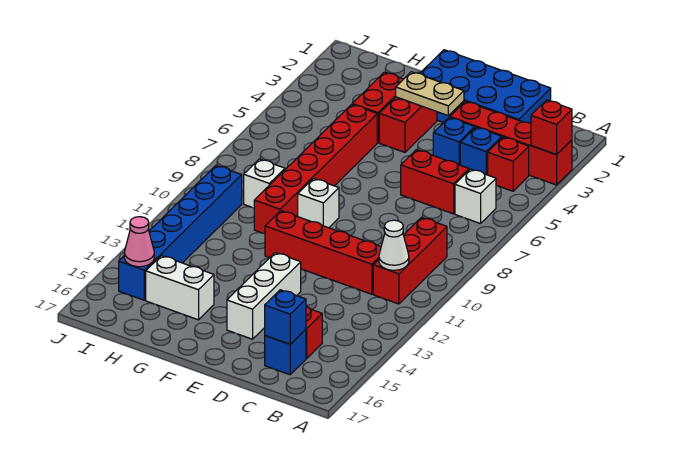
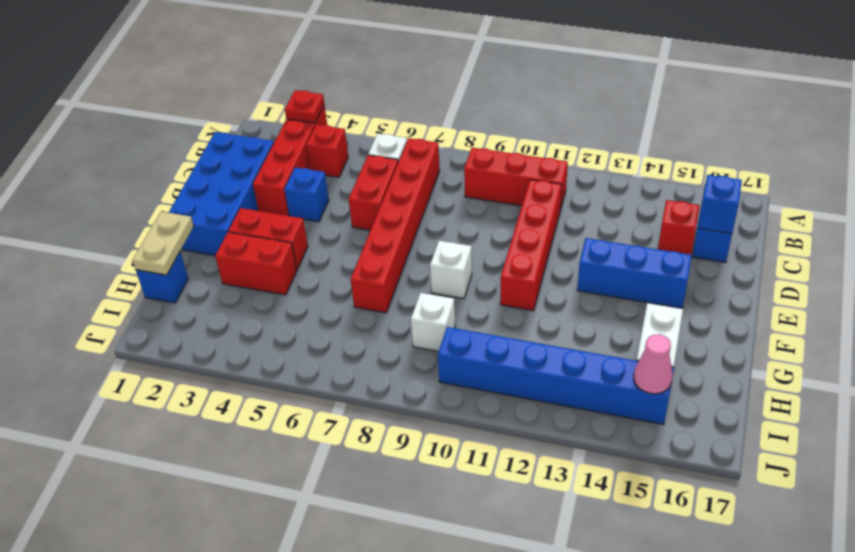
red brick A3 level 2 -> red plate A3 level 2
white cone B11 level 2 -> none
blue brick C4 level 1 -> blue brick H1 level 1
tan plate E3:F3 level 2 -> tan plate G1:H1 level 2
white brick E13:E15 level 1 -> blue brick E13:E15 level 1
red brick G5:G10 level 1 -> red brick B7:G7 level 1

